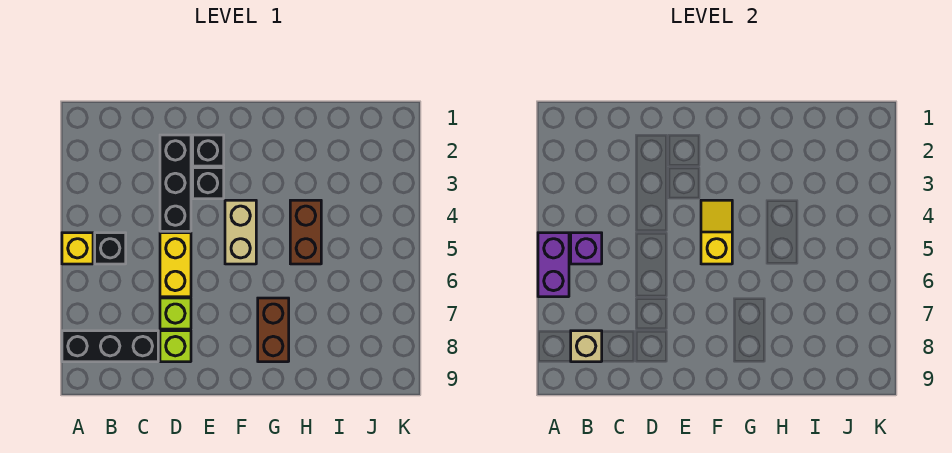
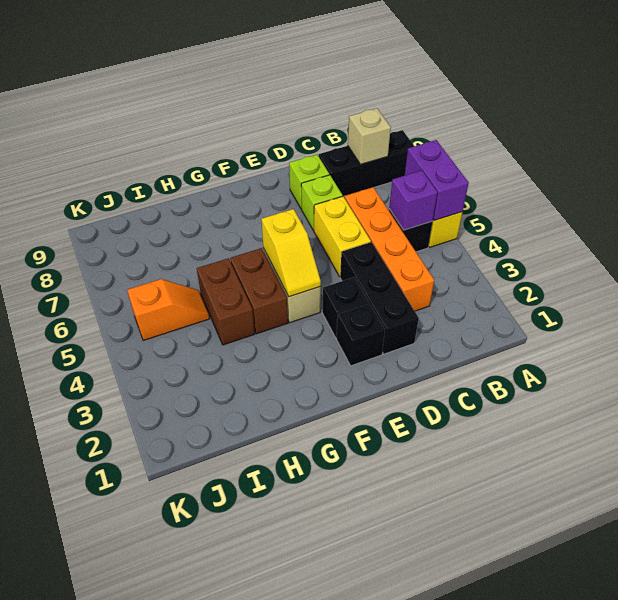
none -> orange brick C3:C6 level 1
brown brick G7:G8 level 1 -> brown brick G4:G5 level 1
none -> orange slope I5:J5 level 1 top J

